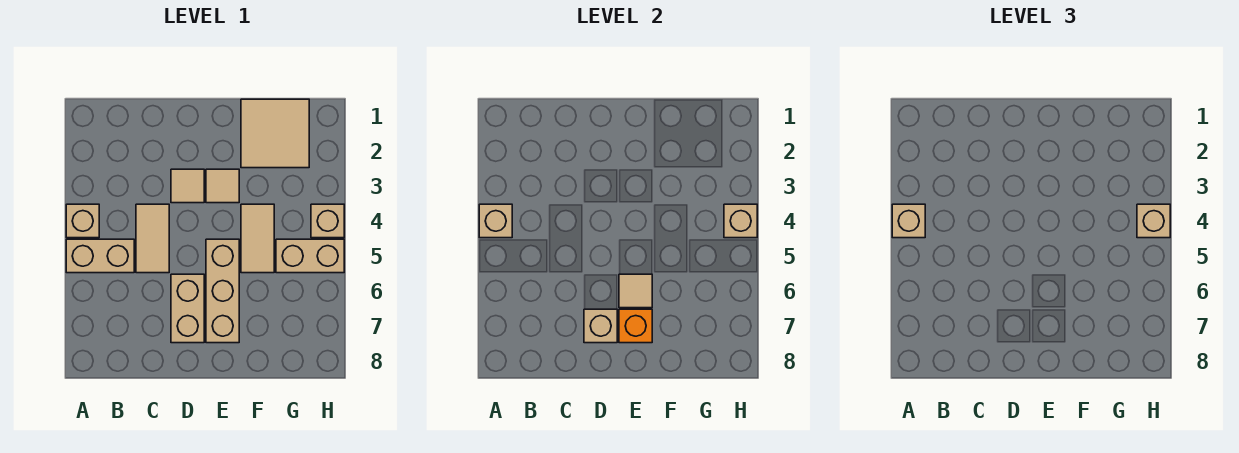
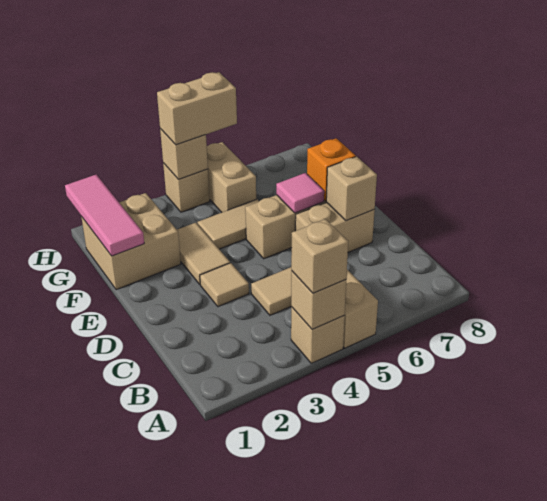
tan tile E3 level 1 -> tan tile E3:F3 level 1
tan tile E6 level 2 -> pink tile E6 level 2
tan tile F1:G2 level 1 -> tan brick F1:G2 level 1
none -> pink tile F1:H1 level 2
tan brick H4 level 3 -> tan brick H4:H5 level 3

